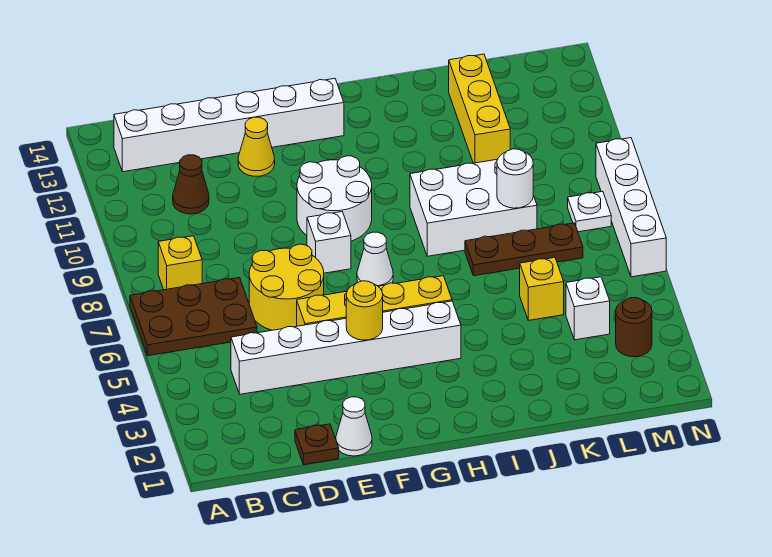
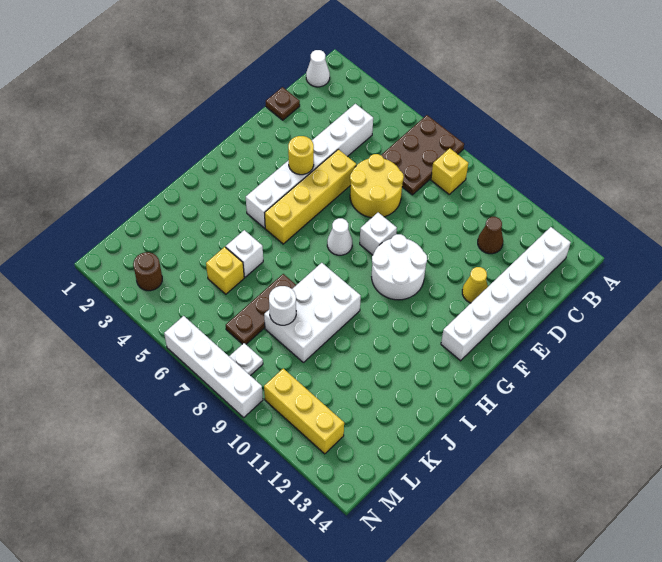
white cone E1 level 1 -> white cone B1 level 1
yellow brick K11:K13 level 1 -> yellow brick M10:M12 level 1
white brick L4 level 1 -> white brick J5 level 1

